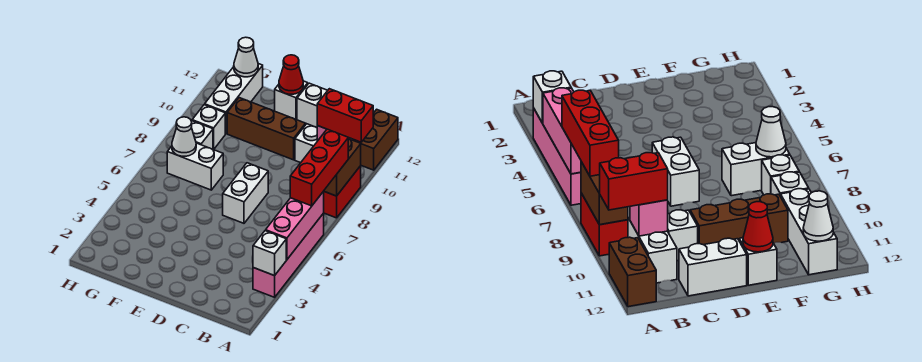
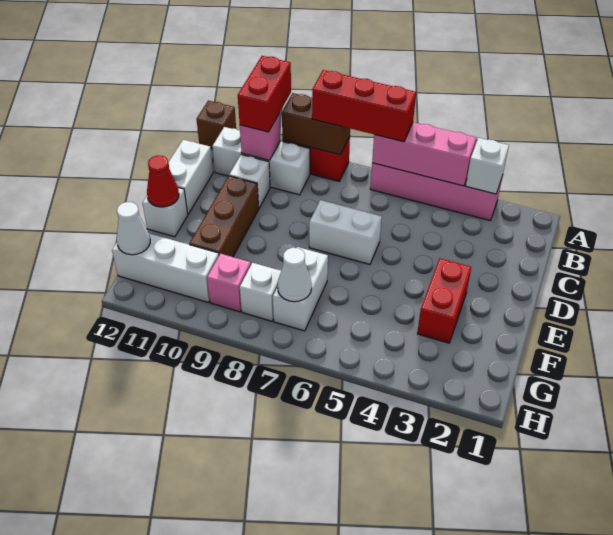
brown brick A11:A12 level 1 -> brown brick A12 level 1
none -> red brick E3:F3 level 1
white brick G9 level 1 -> pink brick G9 level 1

